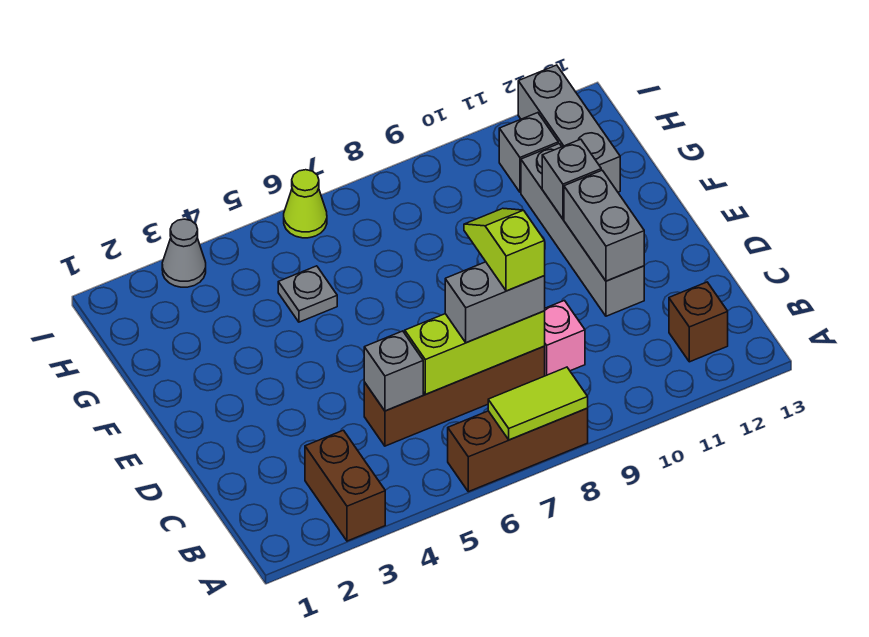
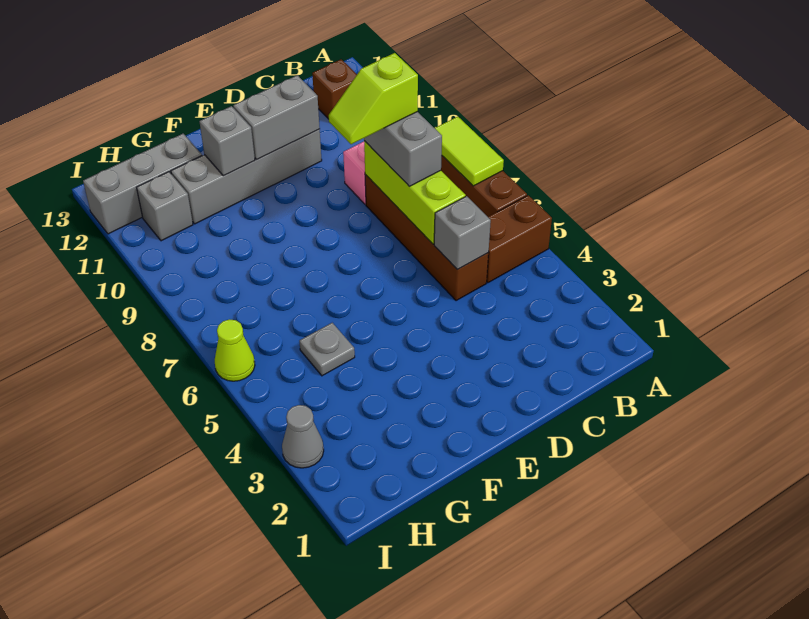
brown brick A3:B3 level 1 -> brown brick A5:B5 level 1

